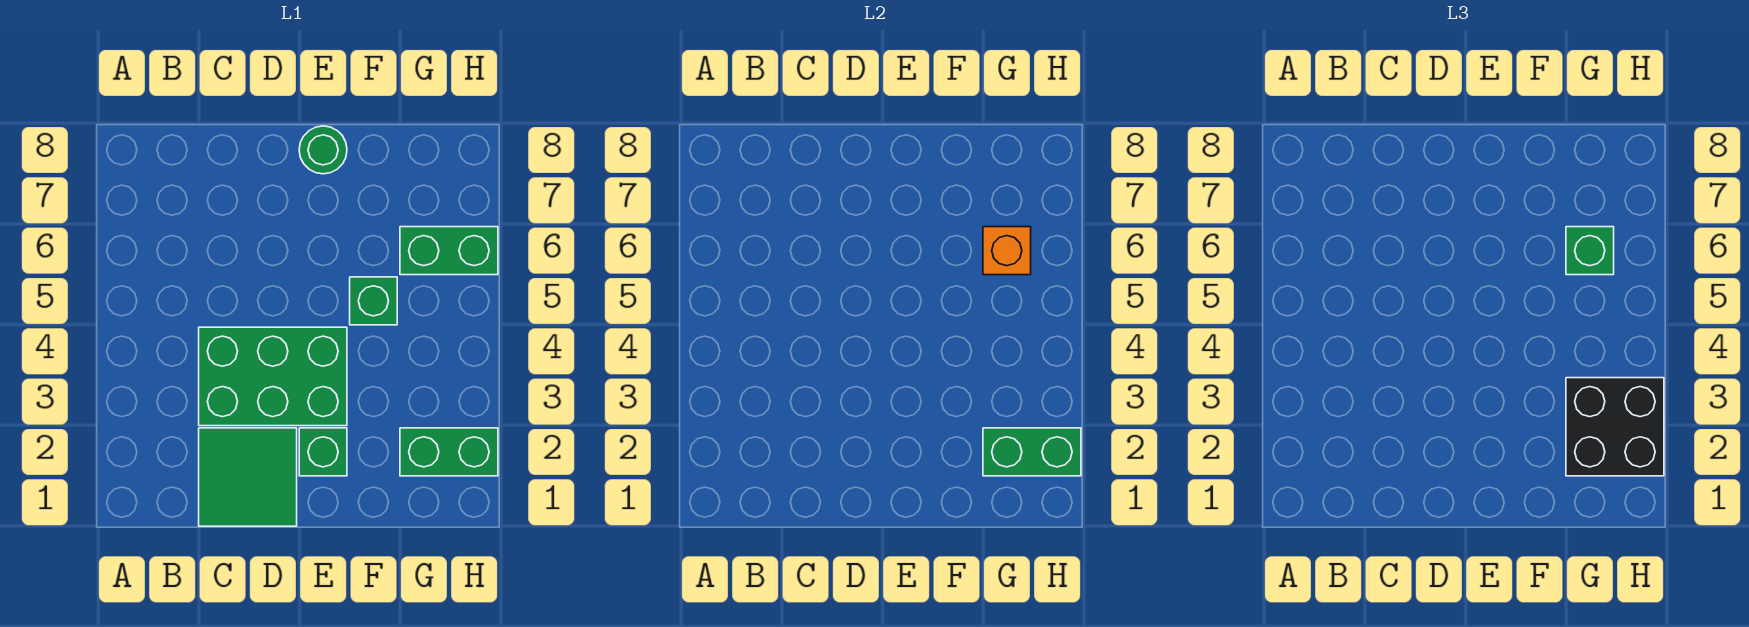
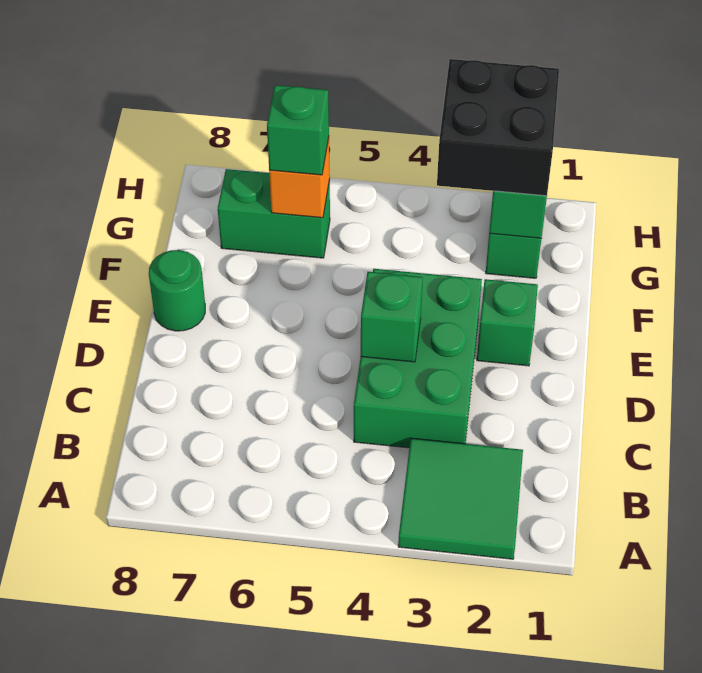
green tile C1:D2 level 1 -> green tile A2:B3 level 1
green brick F5 level 1 -> green brick D4 level 2
green brick G6:H6 level 1 -> green brick G6:G7 level 1

